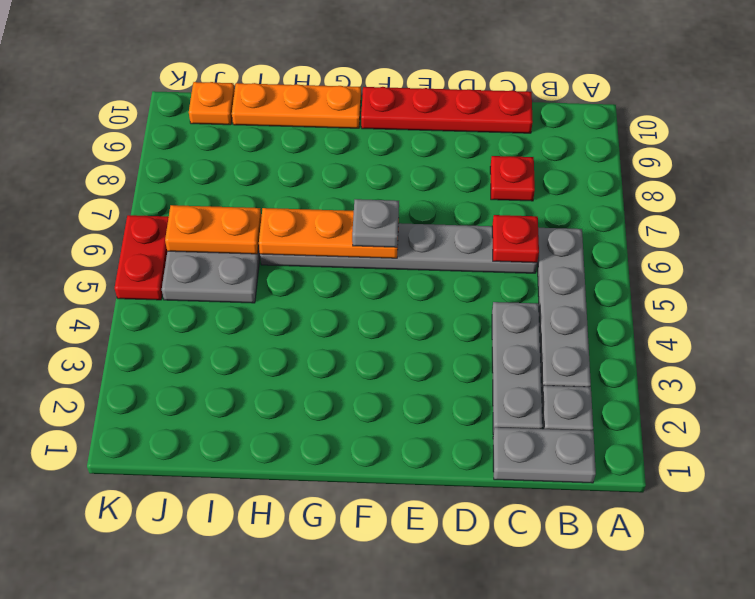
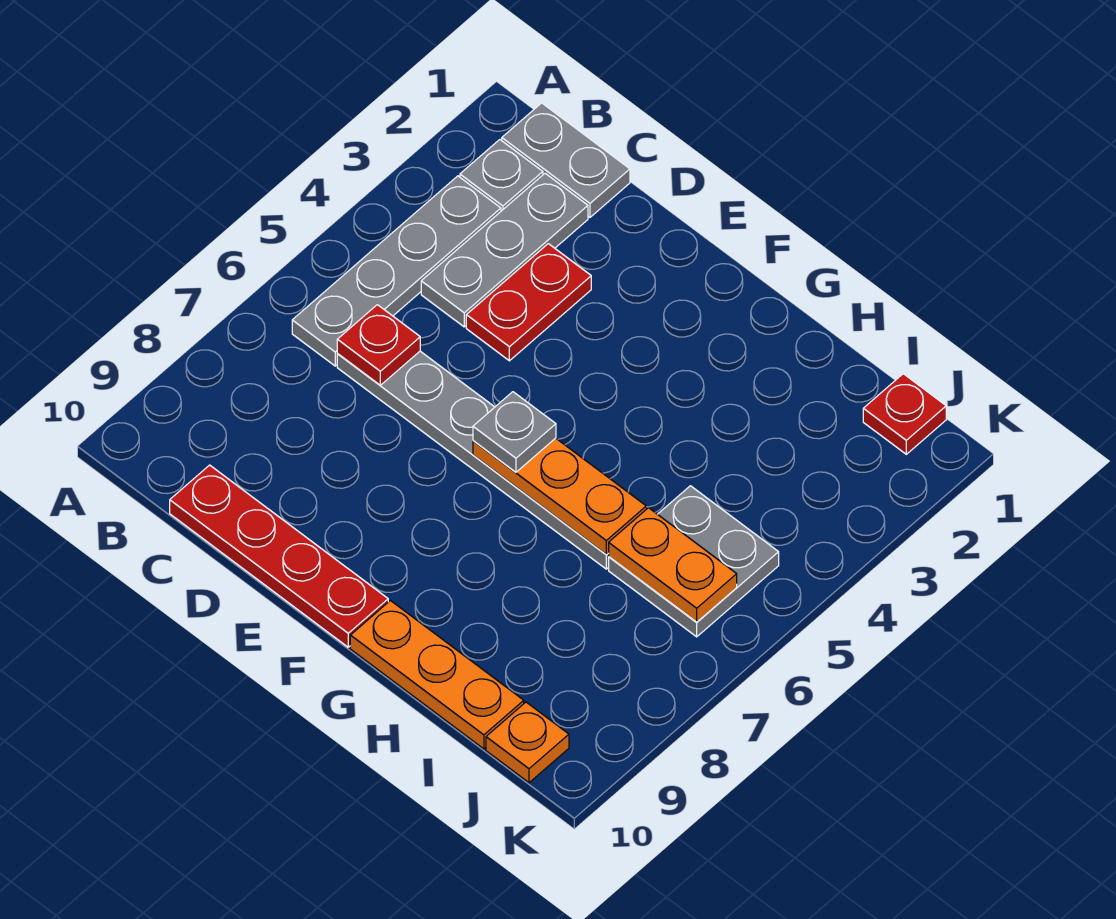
red plate C8 level 1 -> red plate J1 level 1
red plate K5:K6 level 1 -> red plate D3:D4 level 1

